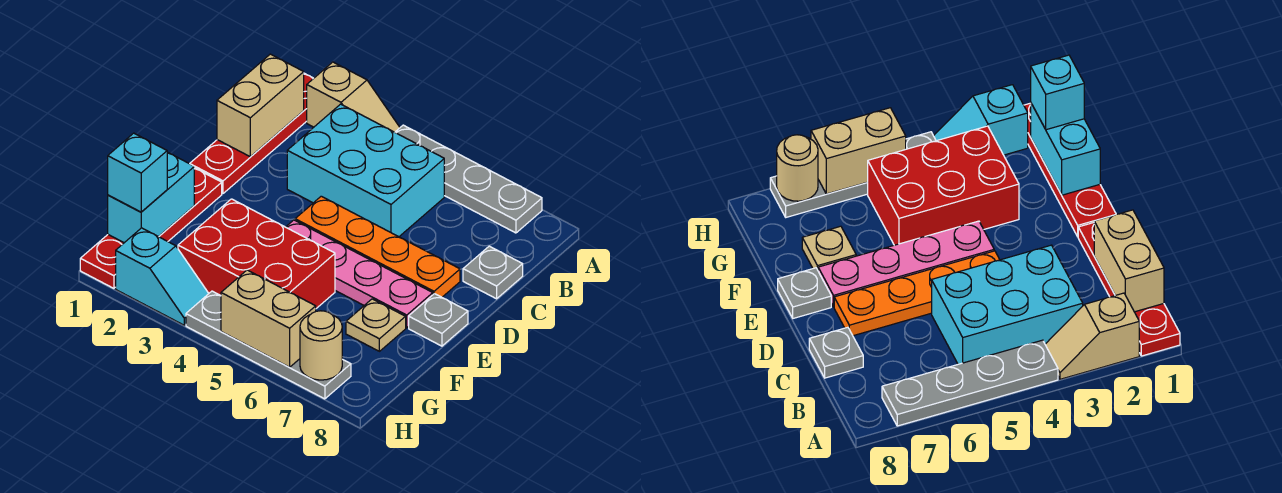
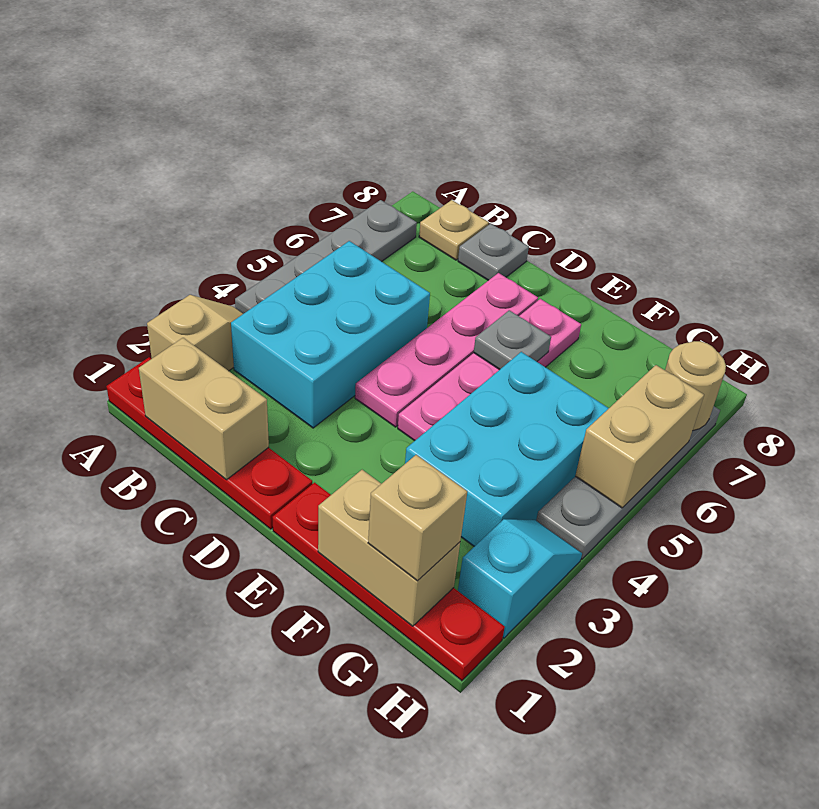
orange plate D4:D7 level 1 -> pink plate D4:D7 level 1
grey plate E8 level 1 -> grey plate E6 level 2
cyan brick F1:G1 level 2 -> tan brick F1:G1 level 2
red brick F3:G5 level 1 -> cyan brick F3:G5 level 1
tan plate F7 level 1 -> tan plate B8 level 1
cyan brick G1 level 3 -> tan brick G1 level 3

